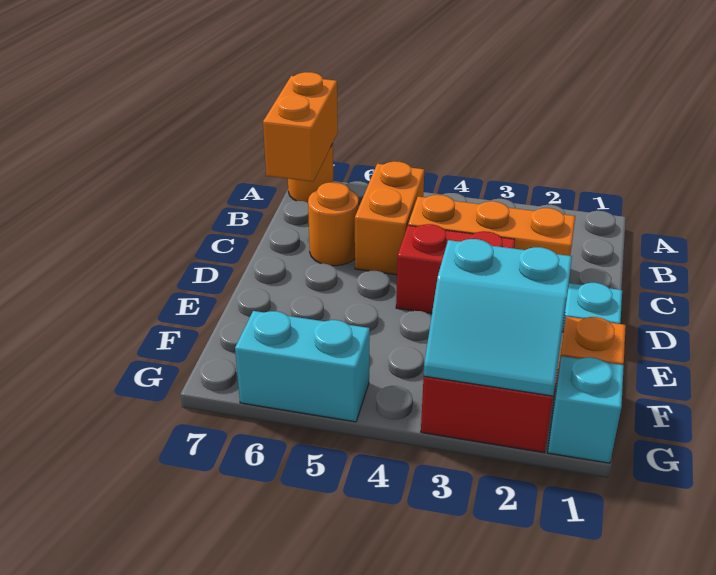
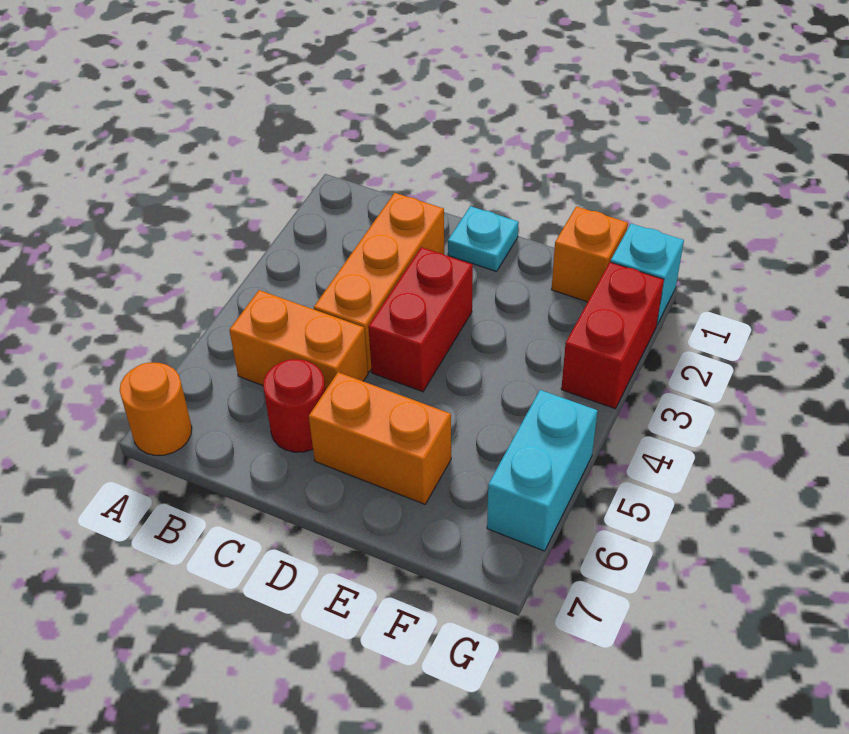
orange brick A7:B7 level 2 -> orange brick D6:E6 level 1
orange round brick C6 level 1 -> red round brick C6 level 1
cyan slope F2:G3 level 2 top F -> none

